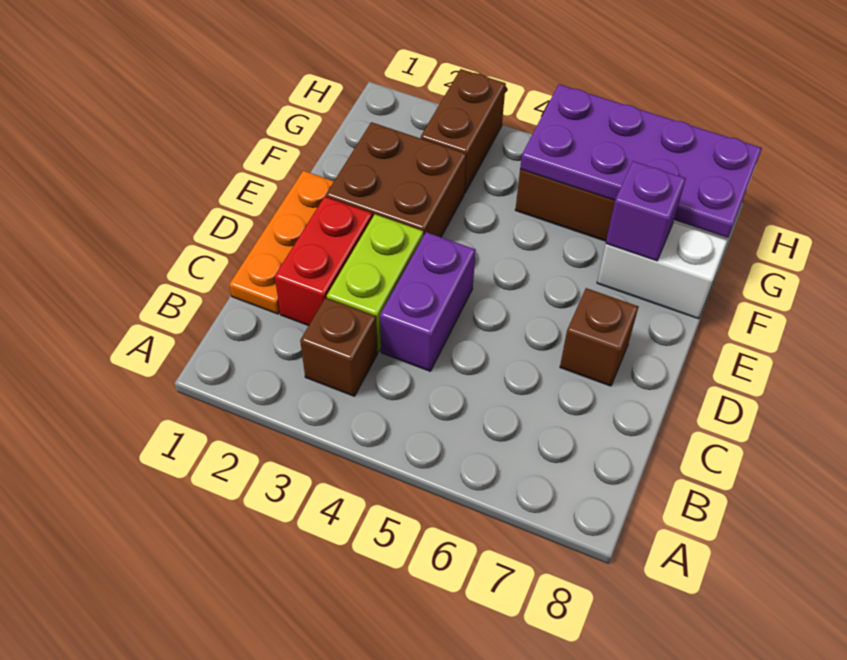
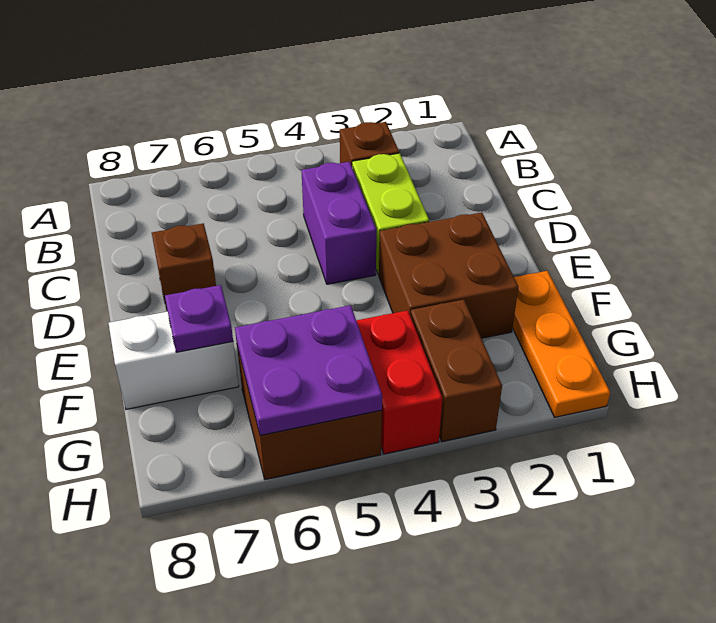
orange plate C1:E1 level 1 -> orange plate F1:H1 level 1
red brick C2:D2 level 1 -> red brick G4:H4 level 1
purple brick F7 level 2 -> purple plate F7 level 2
purple plate G5:H8 level 2 -> purple plate G5:H6 level 2

